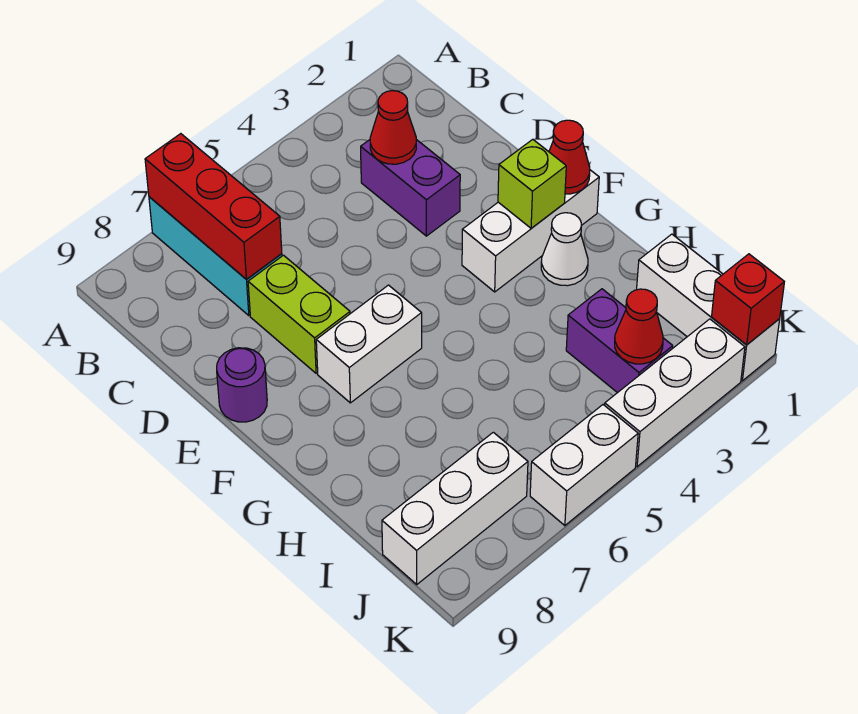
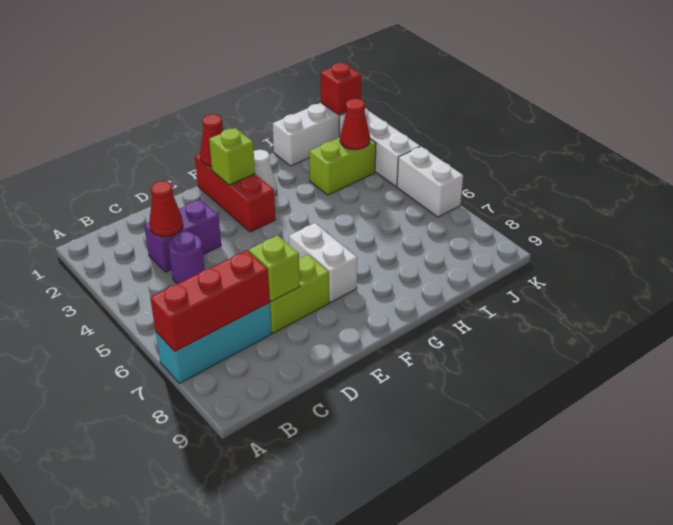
none -> lime brick D7 level 2
purple round brick E9 level 1 -> purple round brick C4 level 1
white brick F1:F3 level 1 -> red brick F1:F3 level 1
purple brick I3:J3 level 1 -> lime brick I3:J3 level 1
white brick J7:J9 level 1 -> none

